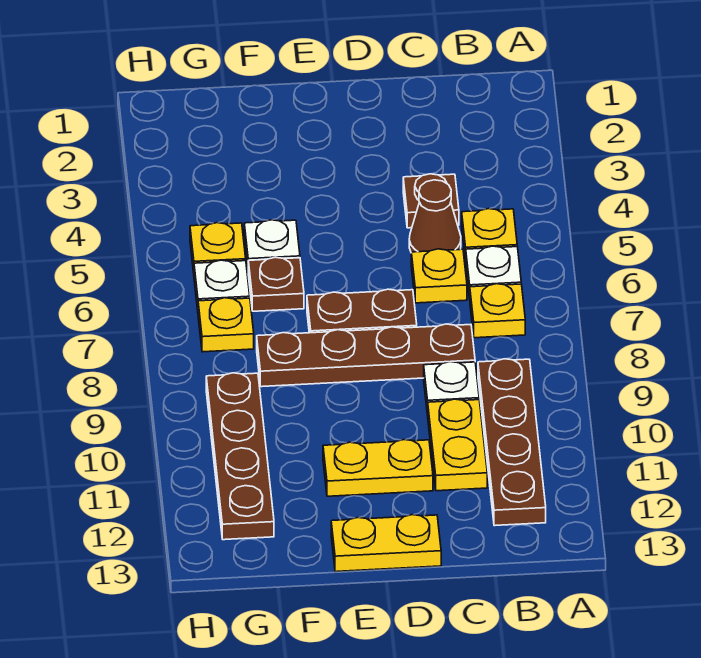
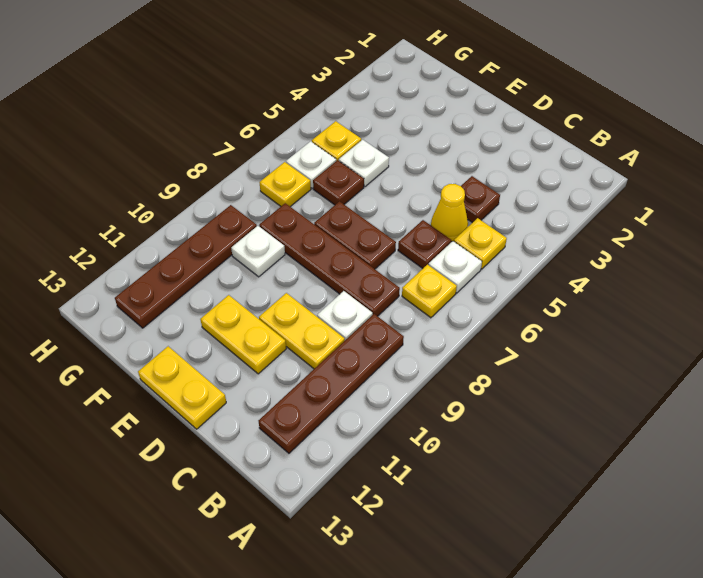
brown cone C5 level 1 -> yellow cone C5 level 1
yellow plate C6 level 1 -> brown plate C6 level 1
yellow plate C10:C11 level 1 -> yellow plate C10:D10 level 1
none -> white plate F9 level 1

